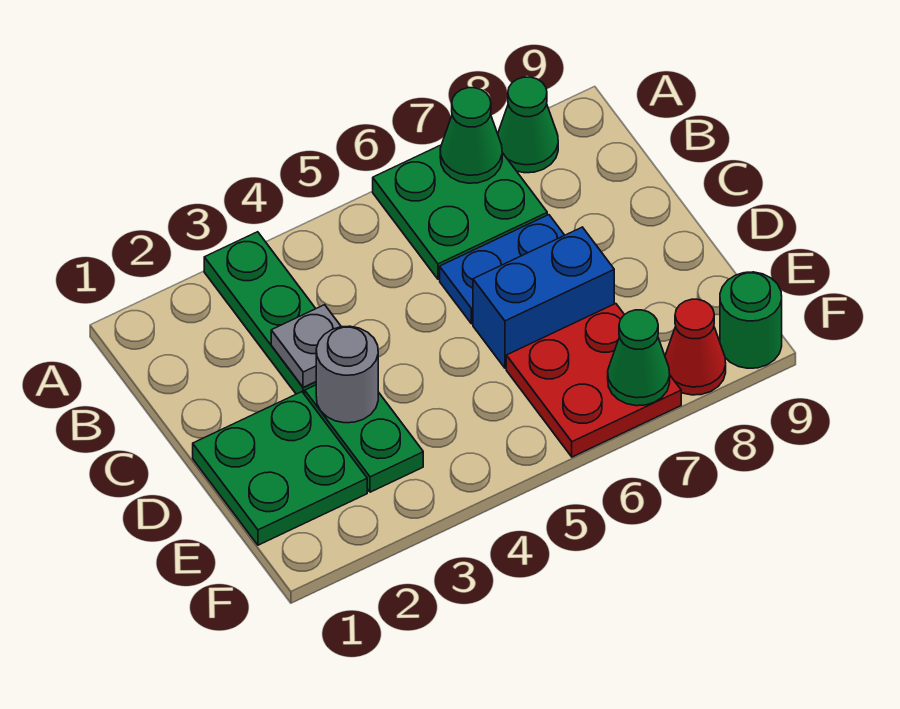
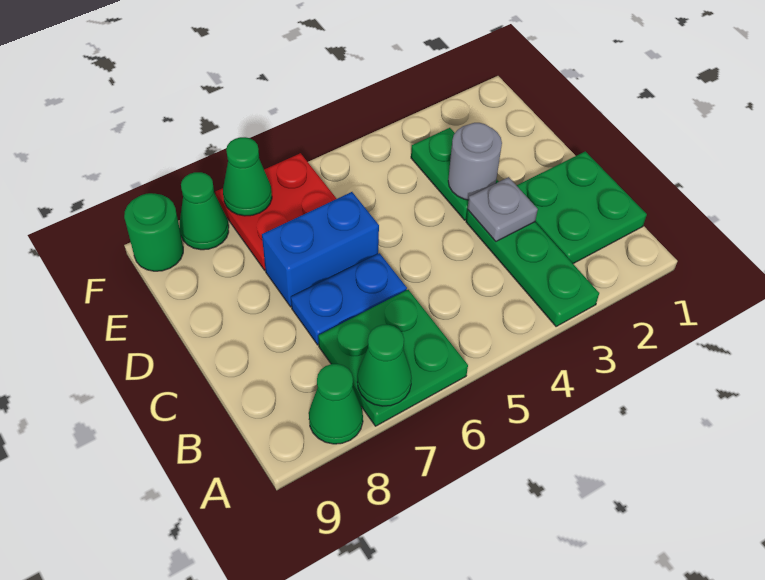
green plate D1:E2 level 1 -> green plate B1:C2 level 1
red cone F8 level 1 -> green cone F8 level 1

